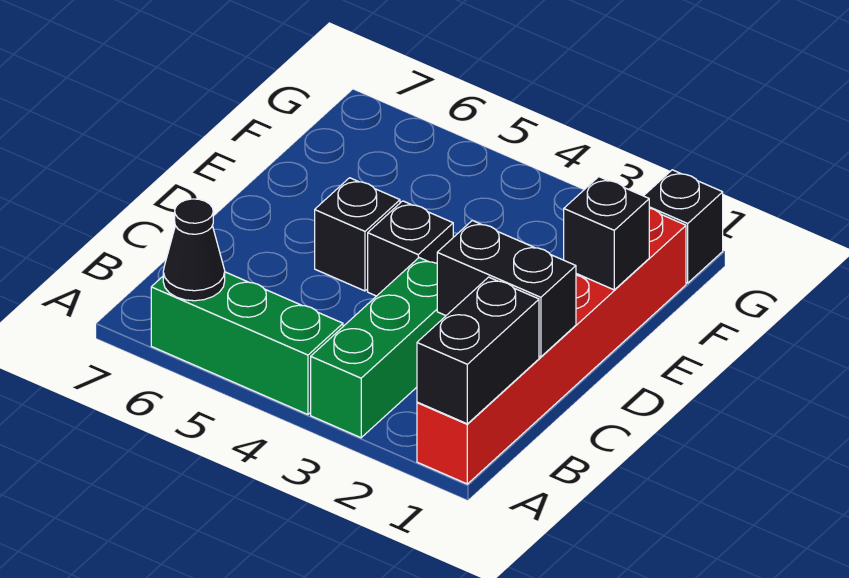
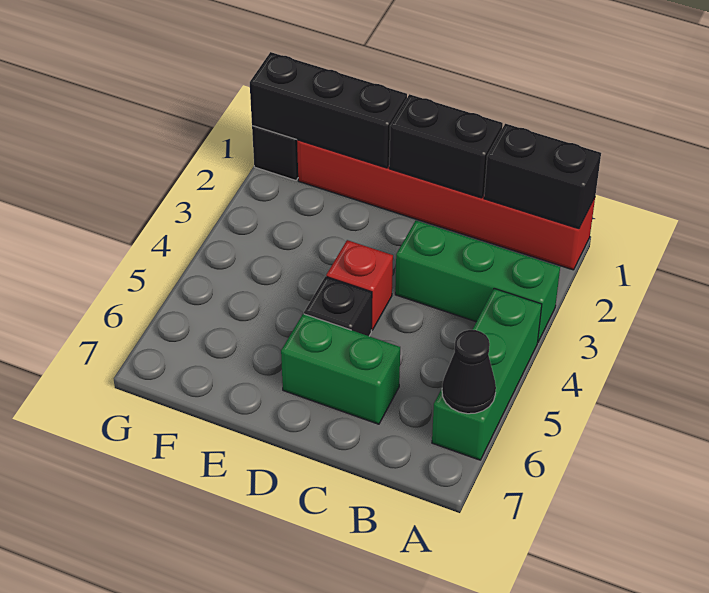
black brick C1:C2 level 2 -> black brick C1:D1 level 2
none -> green brick C6:D6 level 1
black brick D4 level 1 -> red brick D4 level 1
black brick E1 level 2 -> black brick E1:G1 level 2

